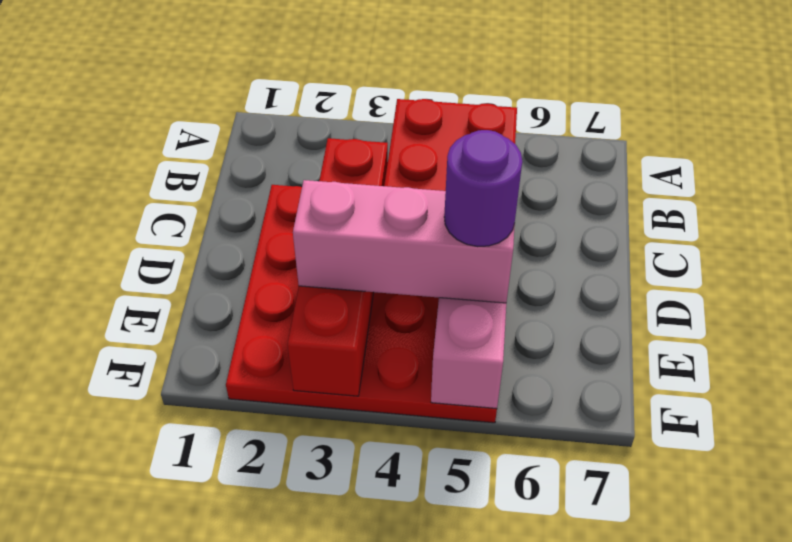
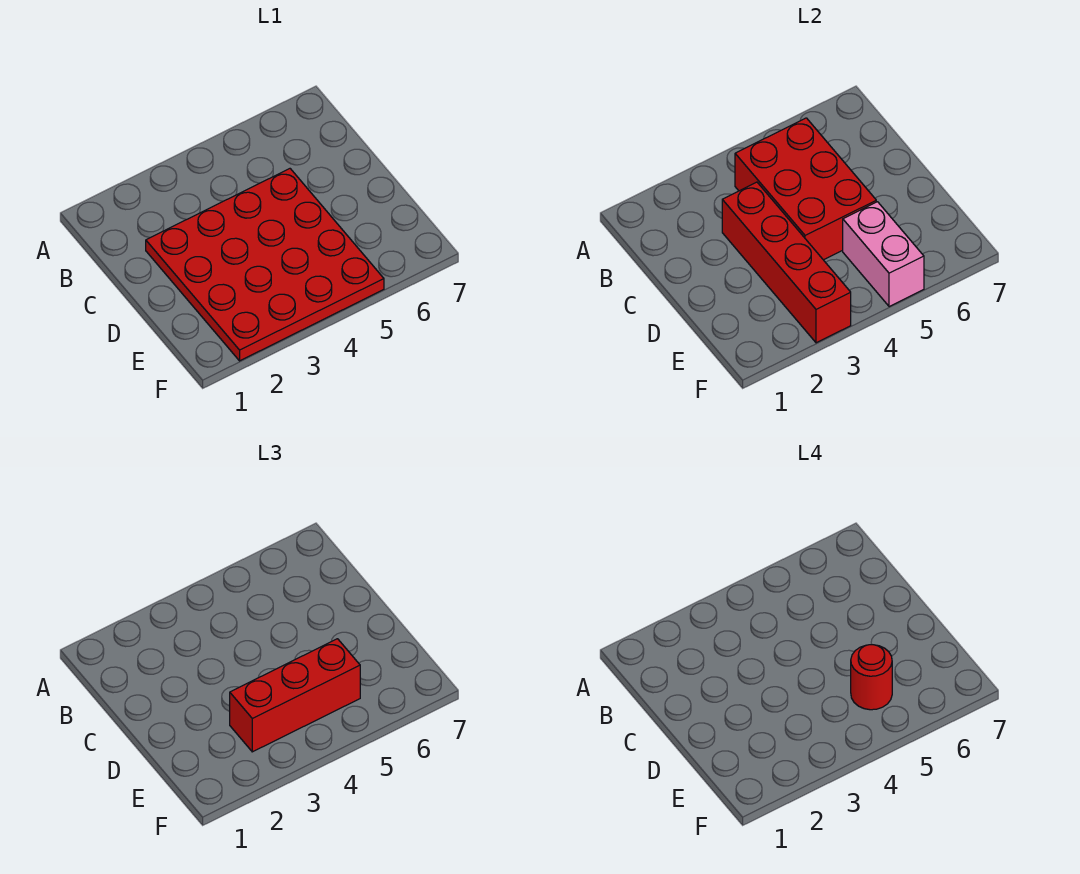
pink brick E3:E5 level 3 -> red brick E3:E5 level 3
purple round brick E5 level 4 -> red round brick E5 level 4

